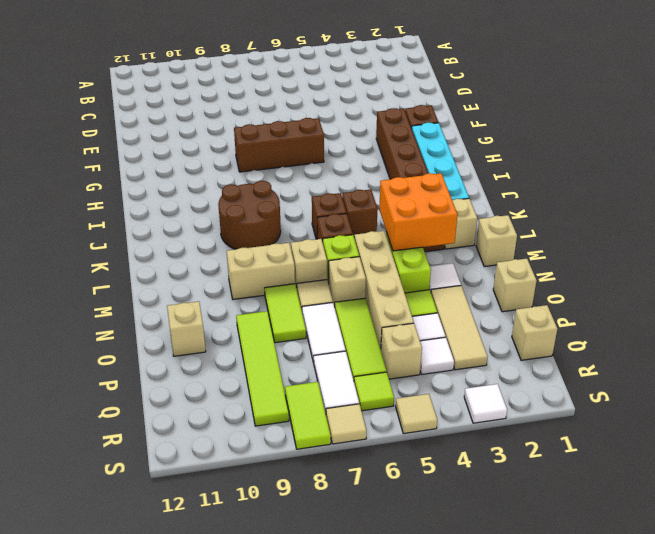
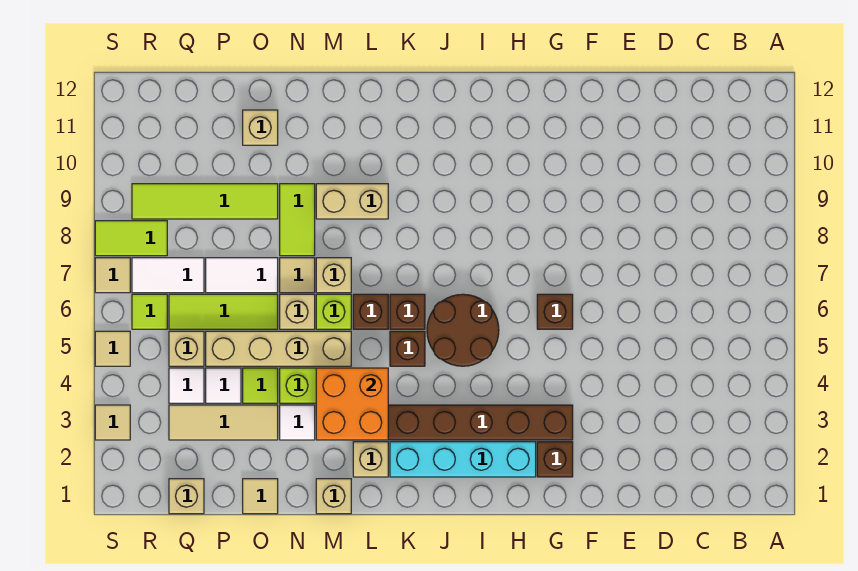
brown brick G6:G8 level 1 -> brown brick G6 level 1
brown round brick J8:K9 level 1 -> brown round brick I5:J6 level 1
tan brick M8:M9 level 1 -> tan brick L9:M9 level 1
lime tile N8:O8 level 1 -> lime tile N8:N9 level 1
tan brick O1 level 1 -> tan tile O1 level 1
white tile S3 level 1 -> tan tile S3 level 1

